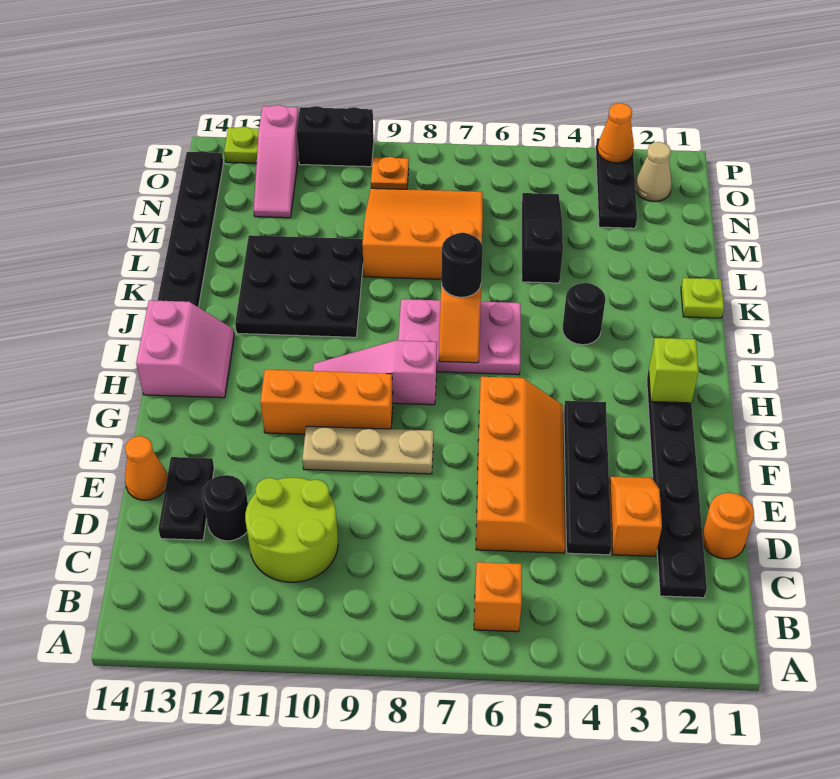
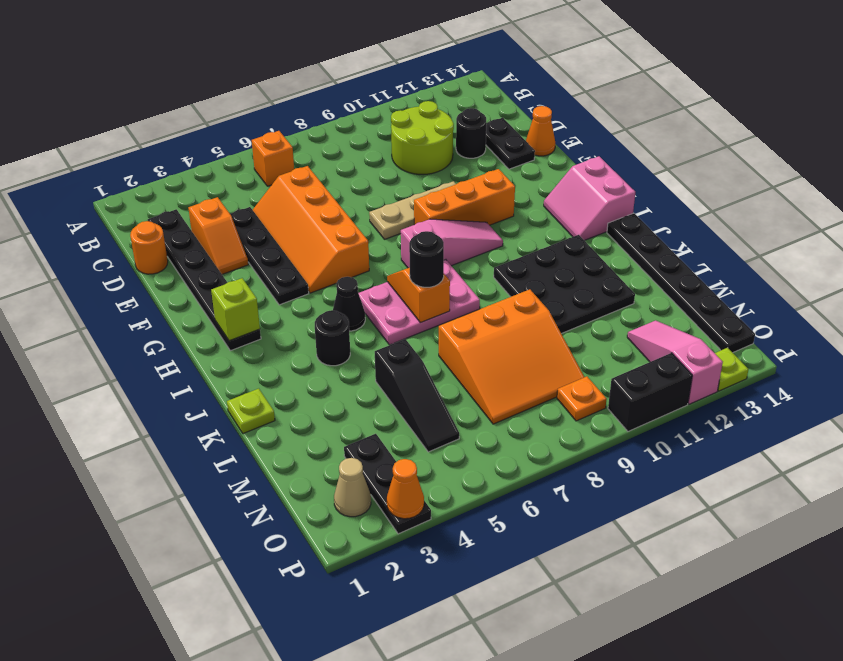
none -> black cone I5 level 1

